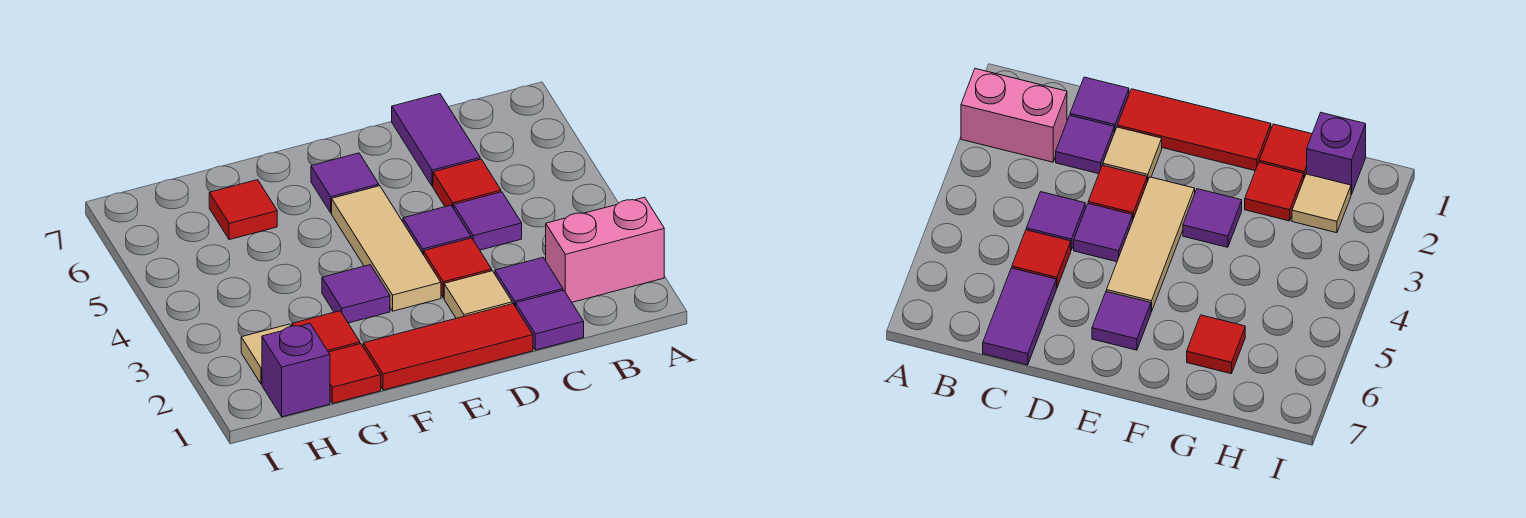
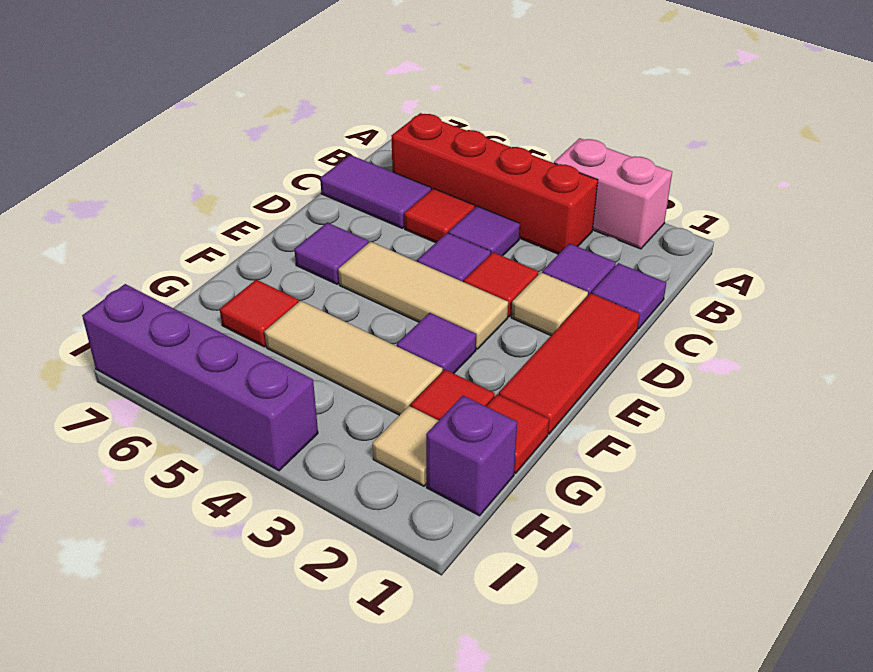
pink brick A2:B2 level 1 -> pink brick A2:A3 level 1
none -> red brick B3:B6 level 1
none -> tan tile G3:G5 level 1
none -> purple brick I4:I7 level 1

